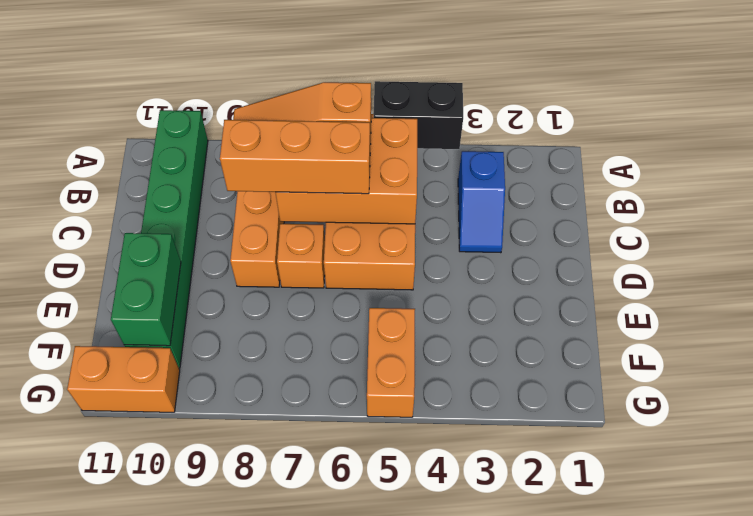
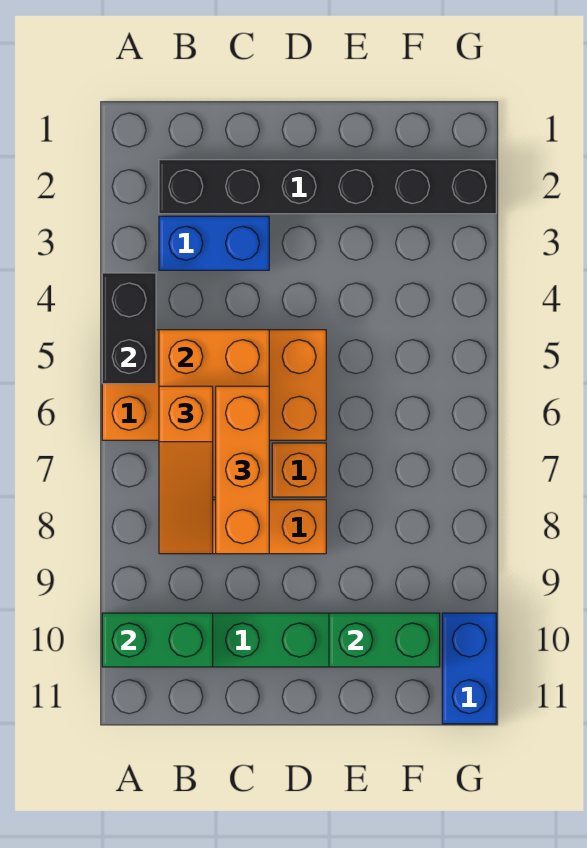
none -> green brick A10:B10 level 2
none -> black brick B2:G2 level 1
blue slope B3:C3 level 1 top B -> blue brick B3:C3 level 1
orange brick F5:G5 level 1 -> none
orange brick G10:G11 level 1 -> blue brick G10:G11 level 1

